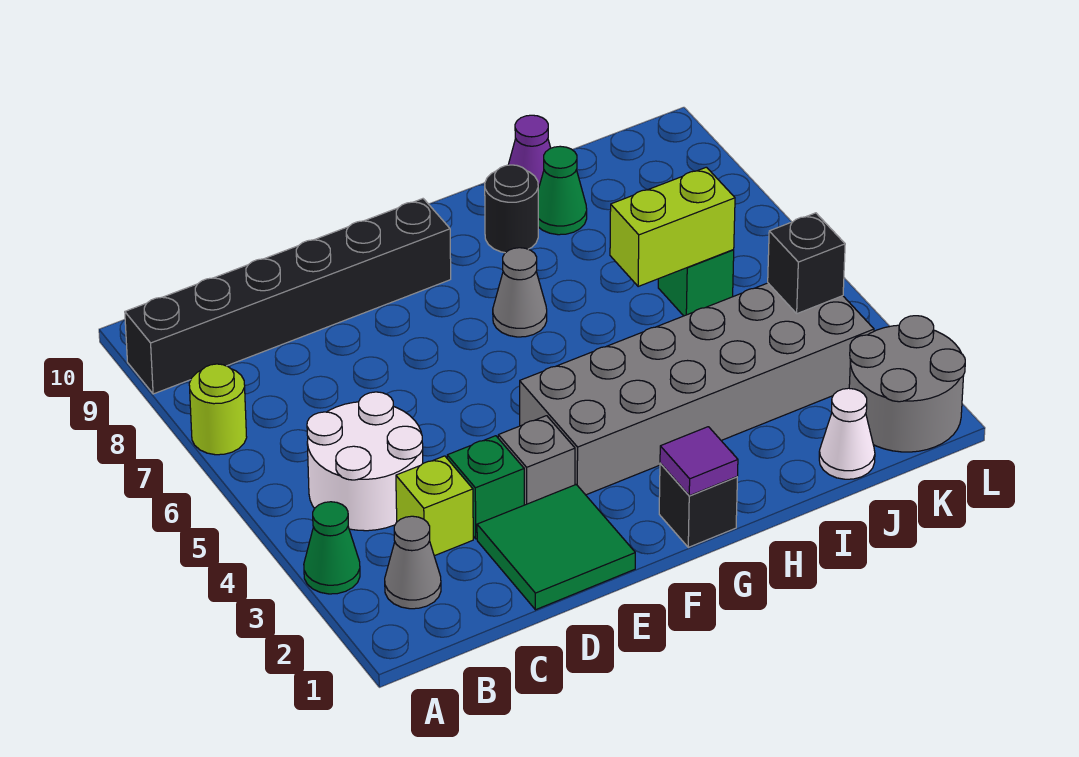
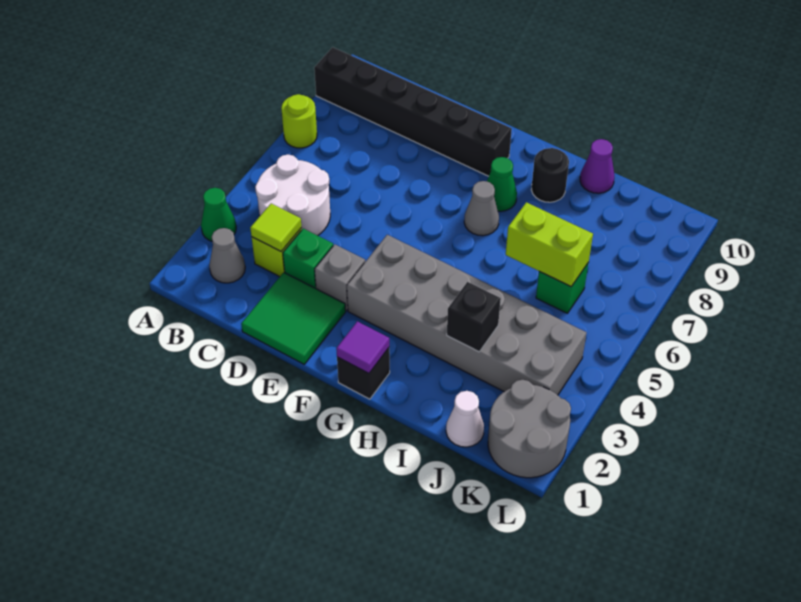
none -> lime tile C3 level 2
green cone I9 level 1 -> green cone G8 level 1
black brick K4 level 2 -> black brick I3 level 2

